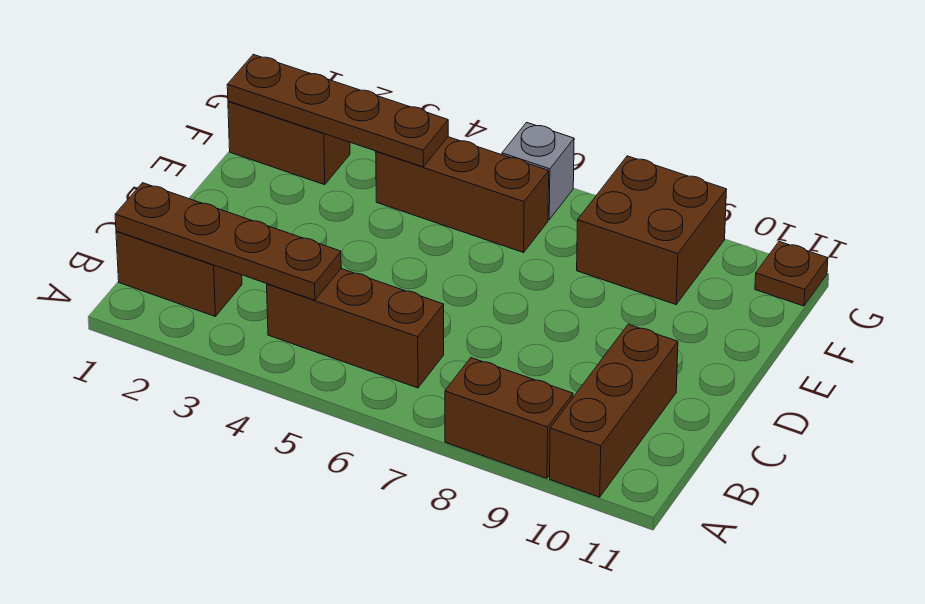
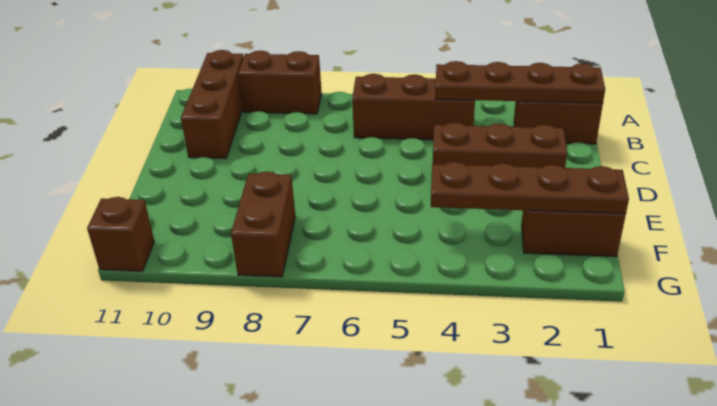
brown brick F4:F6 level 1 -> brown brick D2:D4 level 1
brown brick F8:G9 level 1 -> brown brick F8:G8 level 1
grey brick G6 level 1 -> none
brown plate G11 level 1 -> brown brick G11 level 1

